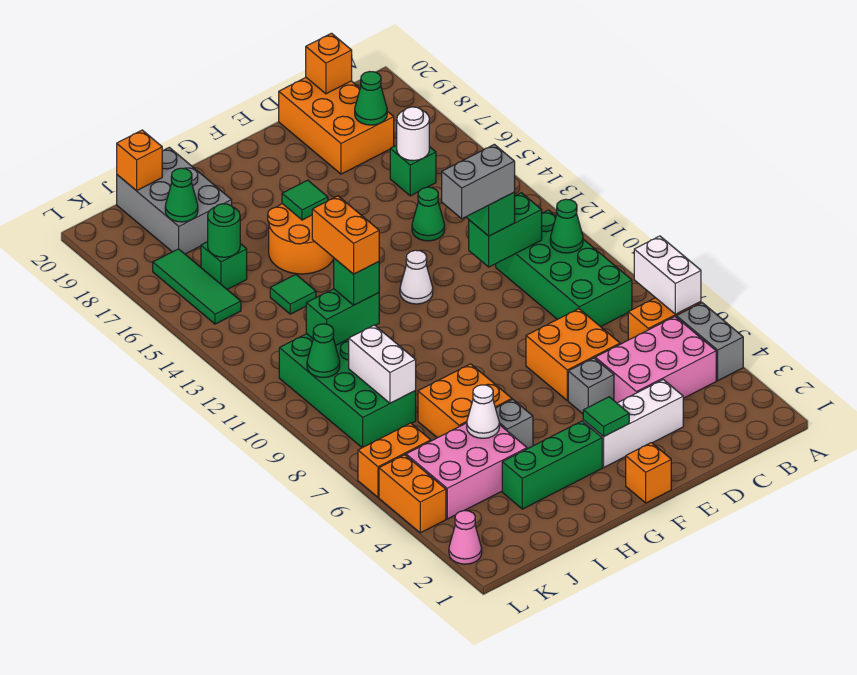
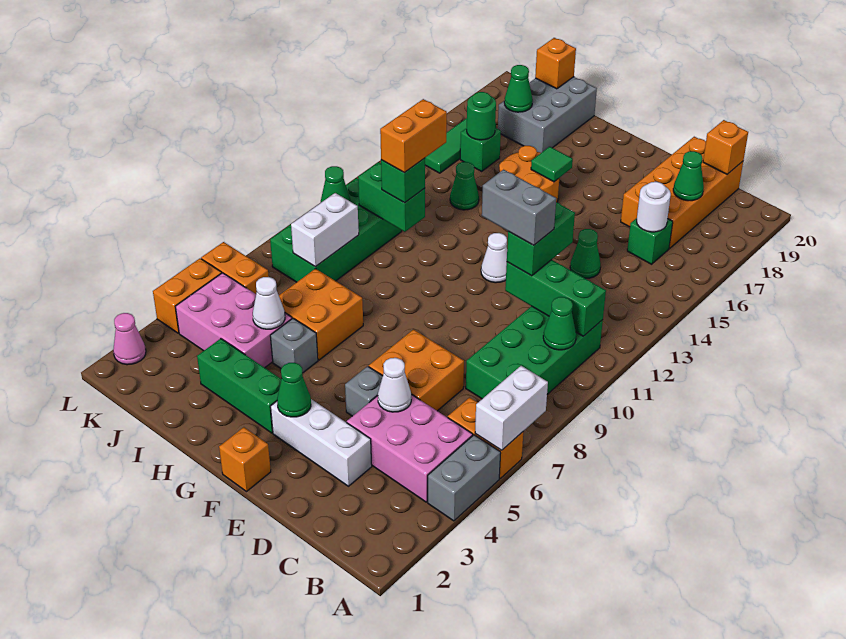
green brick C11:D11 level 2 -> green brick B11:D11 level 2
orange brick C18:D20 level 1 -> orange brick C17:D20 level 1
none -> white cone D5 level 2
green tile F3 level 2 -> green cone F3 level 2
green tile I14 level 1 -> green cone I14 level 1

